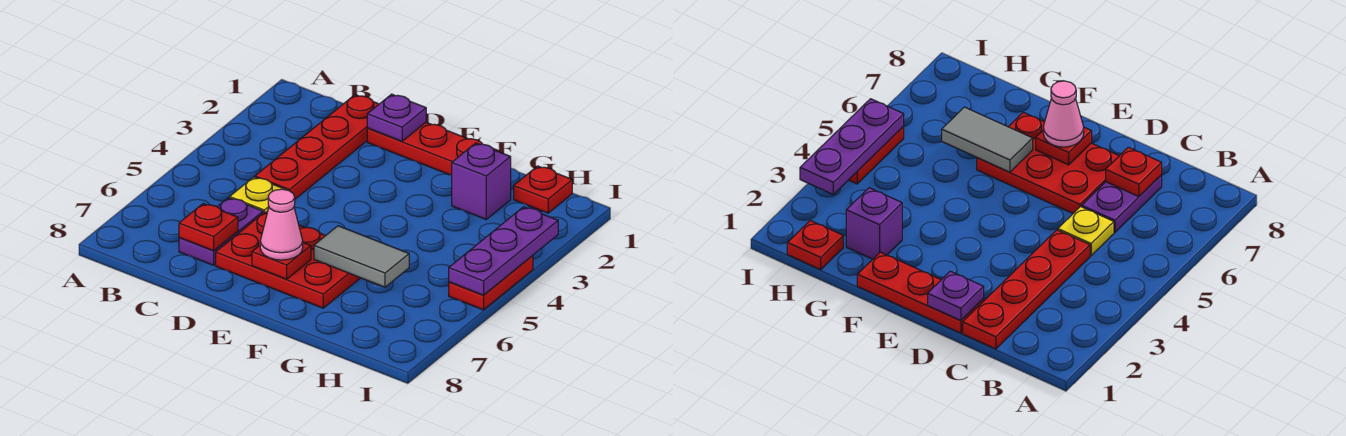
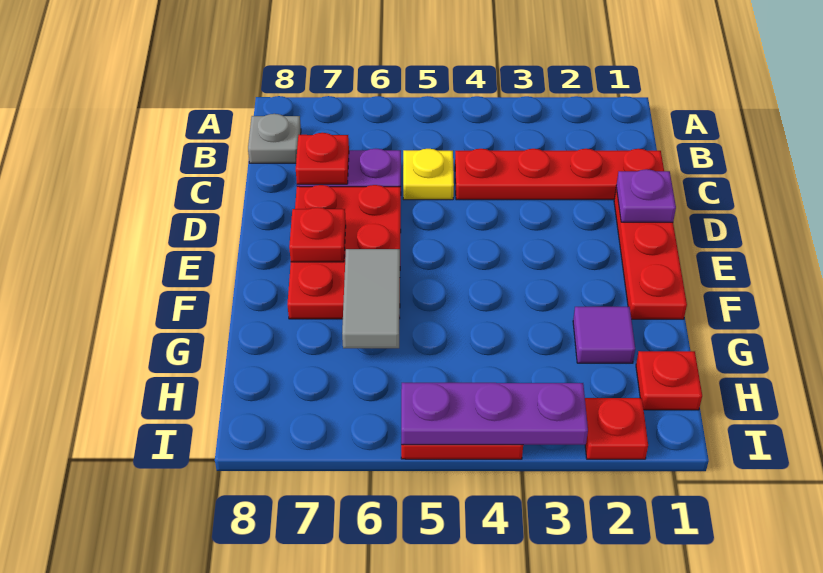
none -> grey plate B8 level 1
pink cone E7 level 3 -> none
purple brick G2 level 1 -> purple tile G2 level 1
none -> red plate I2 level 1

